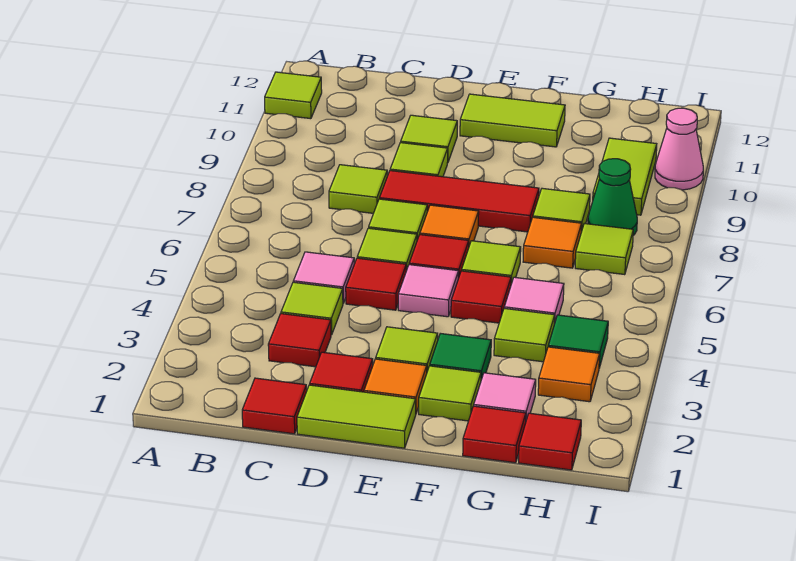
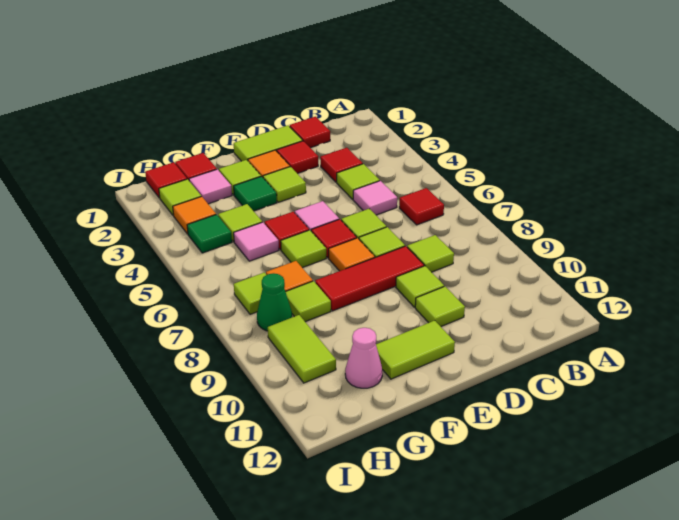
lime tile A11 level 1 -> lime tile H2 level 1
red tile D5 level 1 -> red tile B6 level 1
pink cone I10 level 1 -> pink cone G11 level 1

